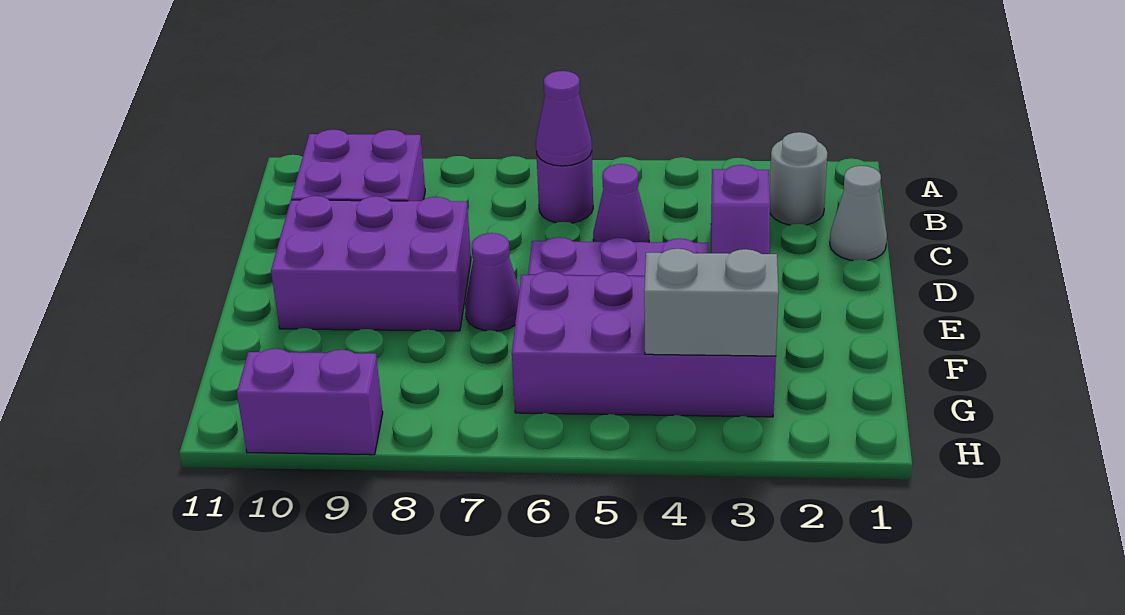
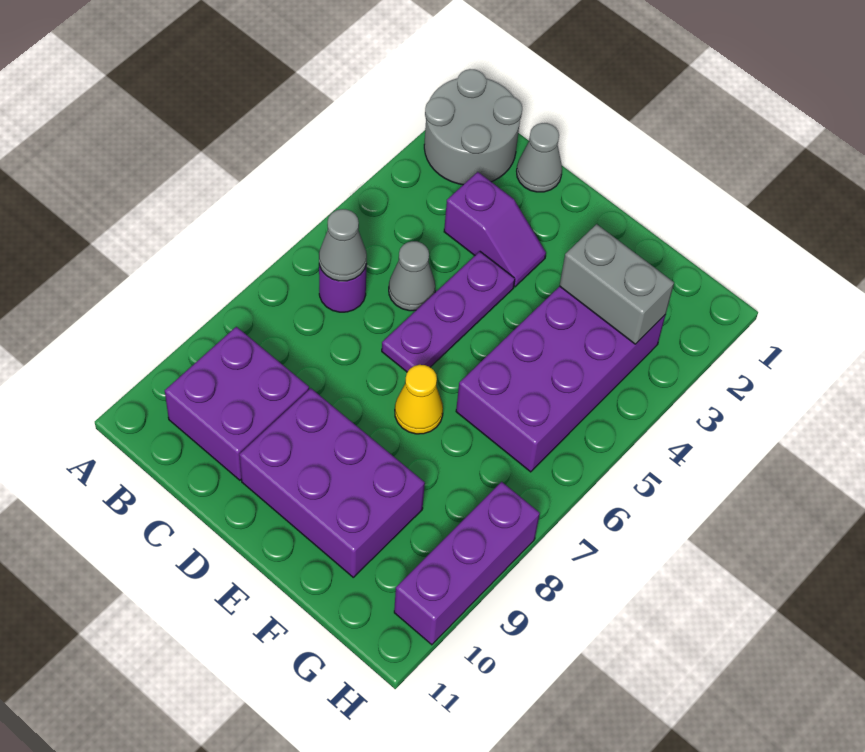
grey round brick B2 level 1 -> grey round brick A1:B2 level 1
purple cone B6 level 2 -> grey cone B6 level 2
purple cone C5 level 1 -> grey cone C5 level 1
purple brick D8:E10 level 1 -> purple brick D9:F10 level 1
purple cone E7 level 1 -> yellow cone E7 level 1
grey brick G3:G4 level 2 -> grey brick F3:G3 level 2
purple brick H9:H10 level 1 -> purple brick H8:H10 level 1

